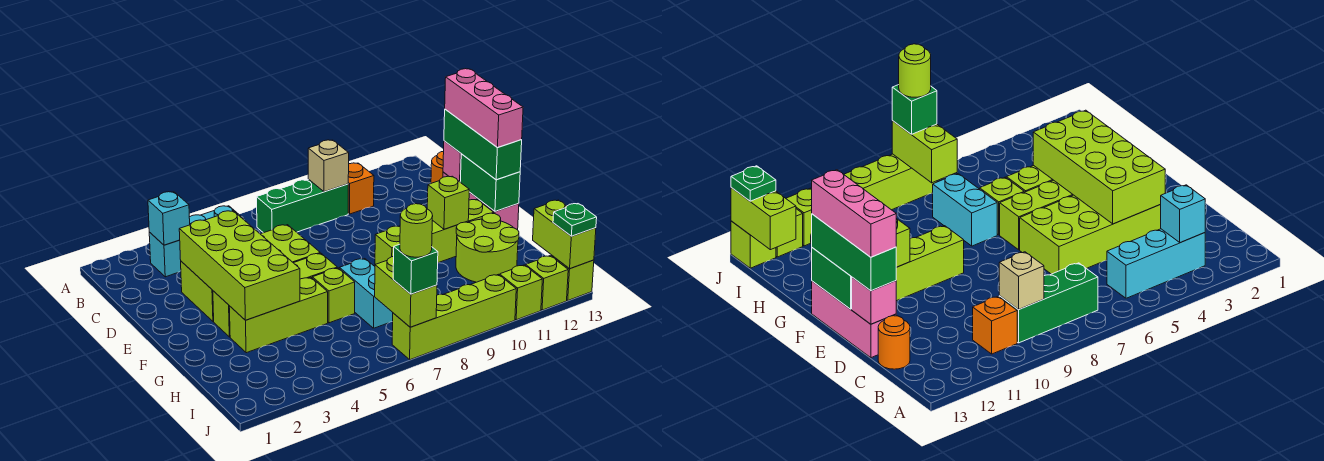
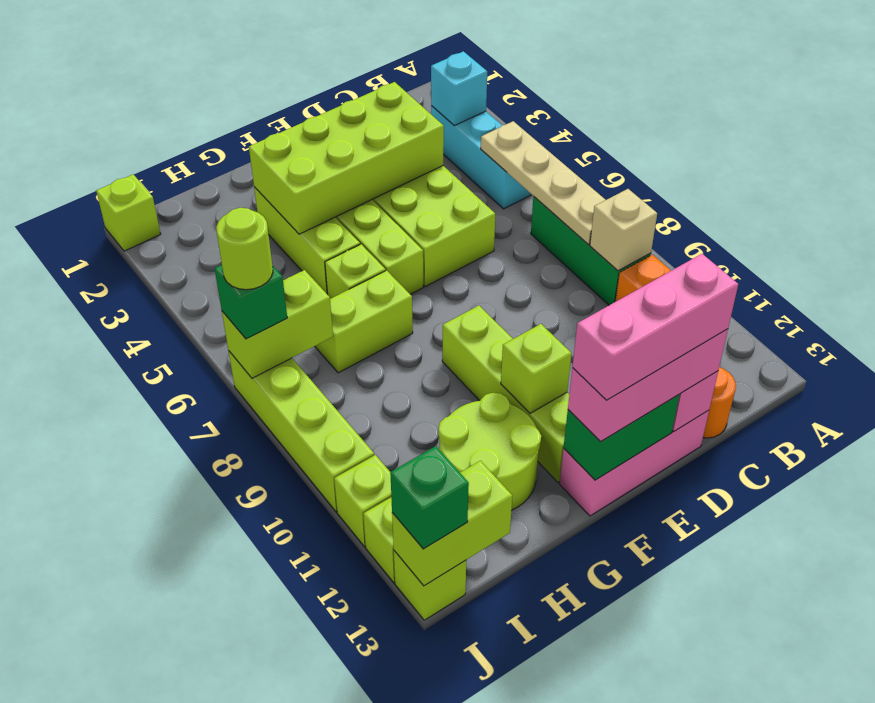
none -> tan plate B5:B8 level 2
green brick D13:F13 level 3 -> pink brick D13:F13 level 3
cyan brick G7:H7 level 1 -> lime brick G7:H7 level 1
none -> lime brick J1 level 1
green plate J13 level 3 -> green brick J13 level 3

